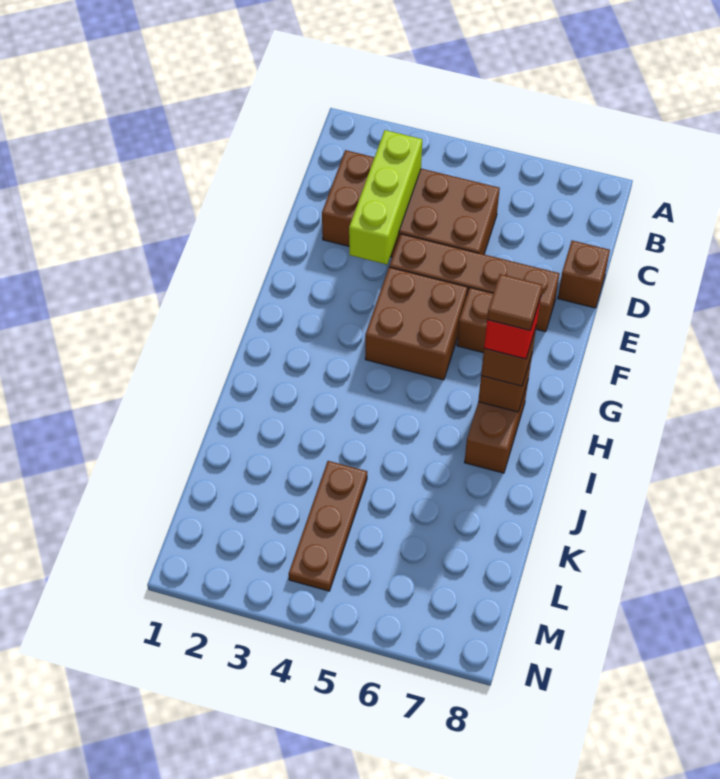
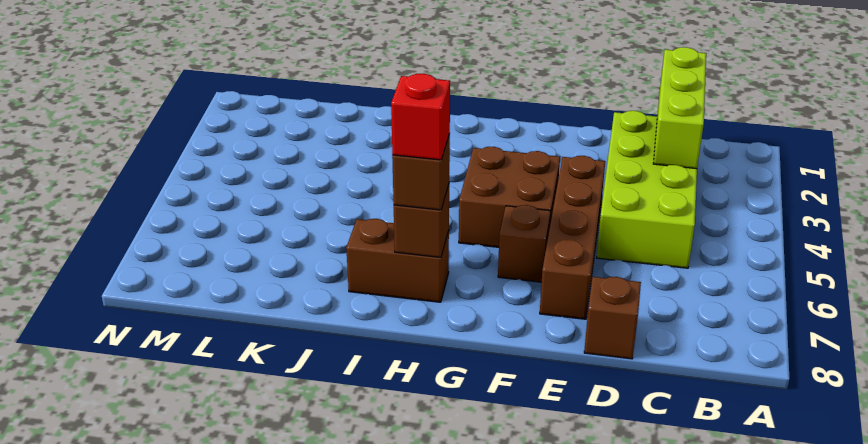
brown brick C2:D5 level 1 -> lime brick C2:D5 level 1
lime brick C3:E3 level 2 -> lime brick C1:C3 level 2
brown tile H7 level 5 -> none
brown plate K4:M4 level 1 -> none

